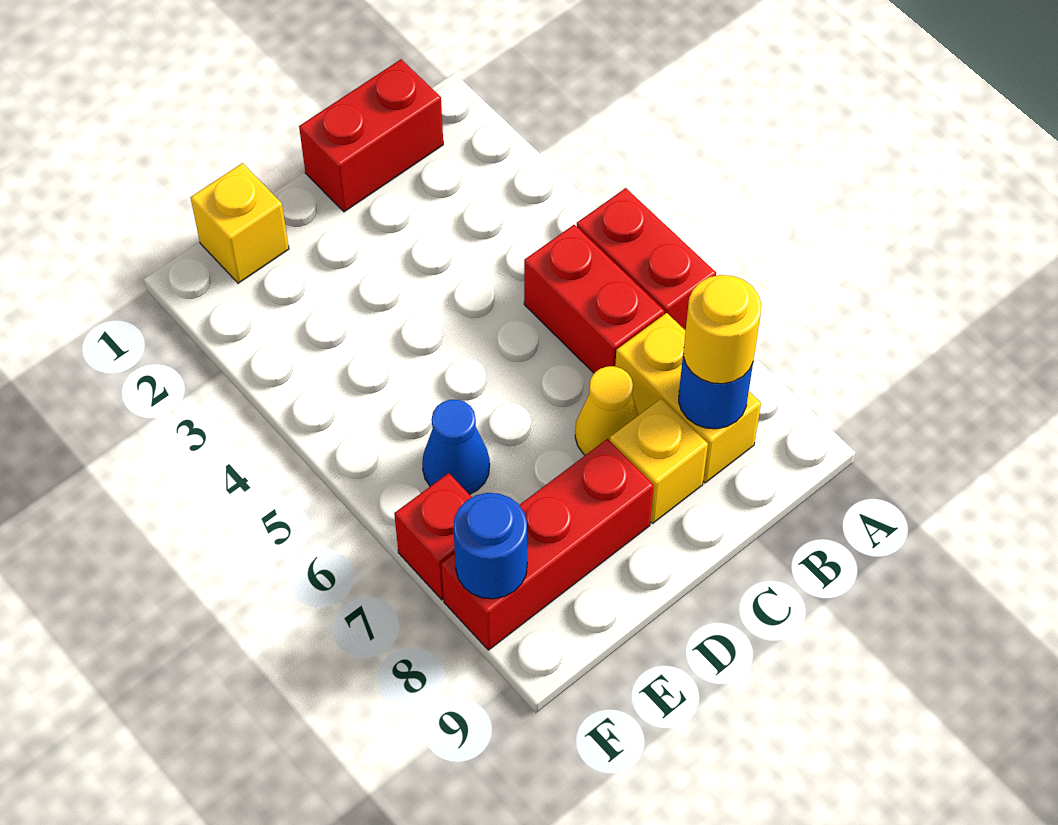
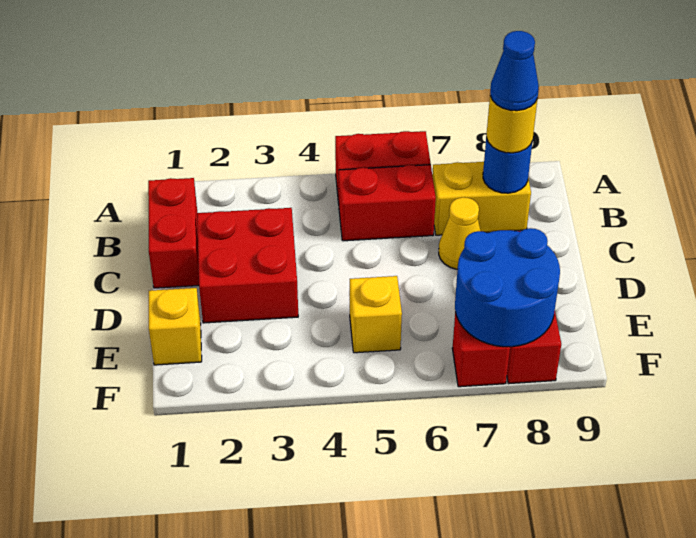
none -> red brick C2:D3 level 1
yellow brick C8 level 1 -> yellow brick E5 level 1
blue cone E6 level 1 -> blue cone B8 level 4
blue round brick F8 level 2 -> blue round brick E7:F8 level 2

